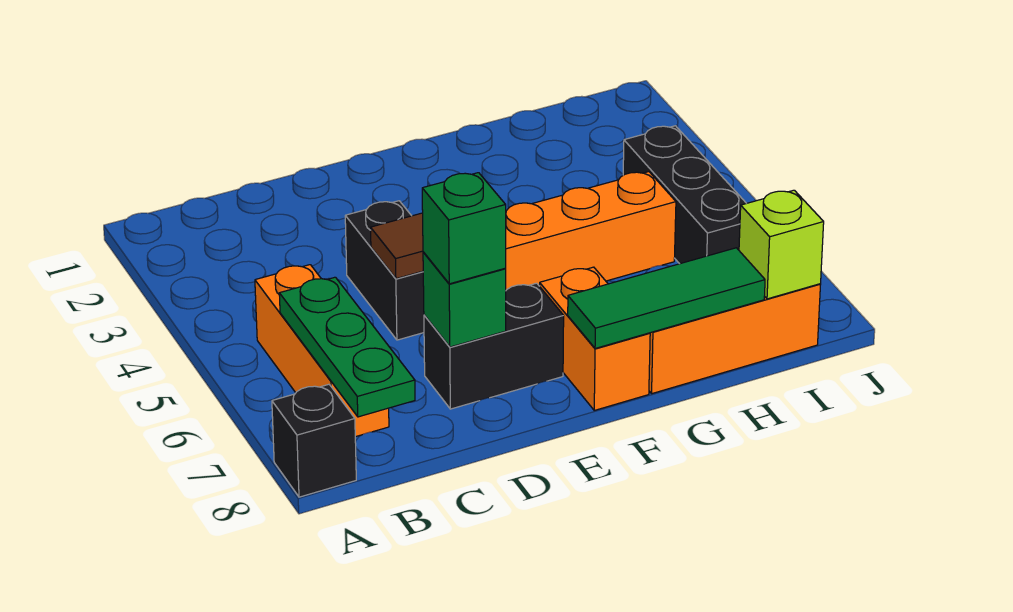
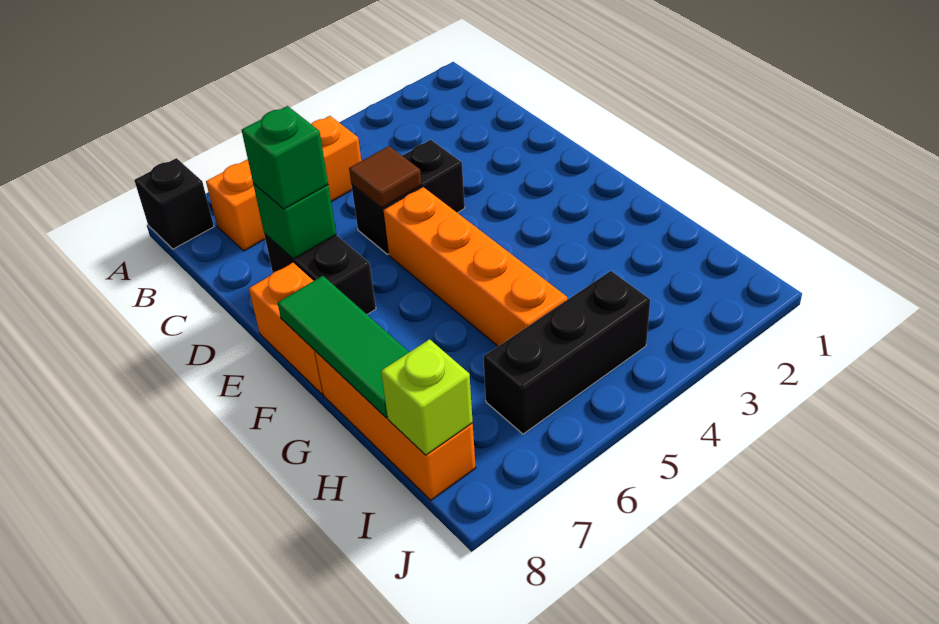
green plate B6:B8 level 2 -> none
orange brick F7:F8 level 1 -> orange brick E8:F8 level 1

